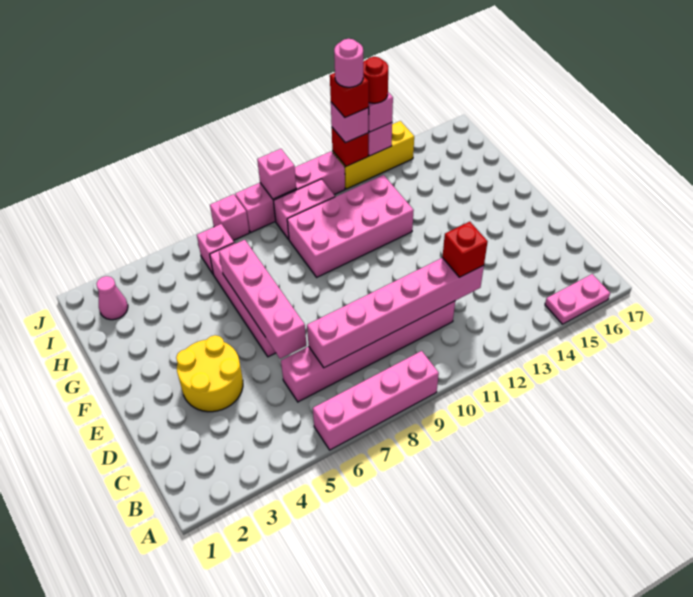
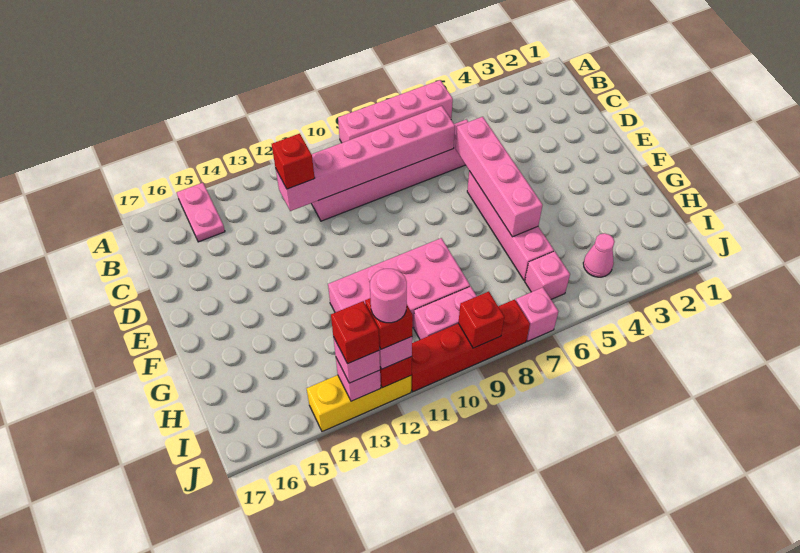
pink plate A15:A16 level 1 -> pink plate A15:B15 level 1
yellow round brick D3:E4 level 1 -> none
pink cone I2 level 1 -> pink cone I4 level 1
pink brick J8:J11 level 1 -> red brick J8:J11 level 1
pink brick J9 level 2 -> red brick J9 level 2
red round brick J13 level 4 -> red brick J13 level 4

